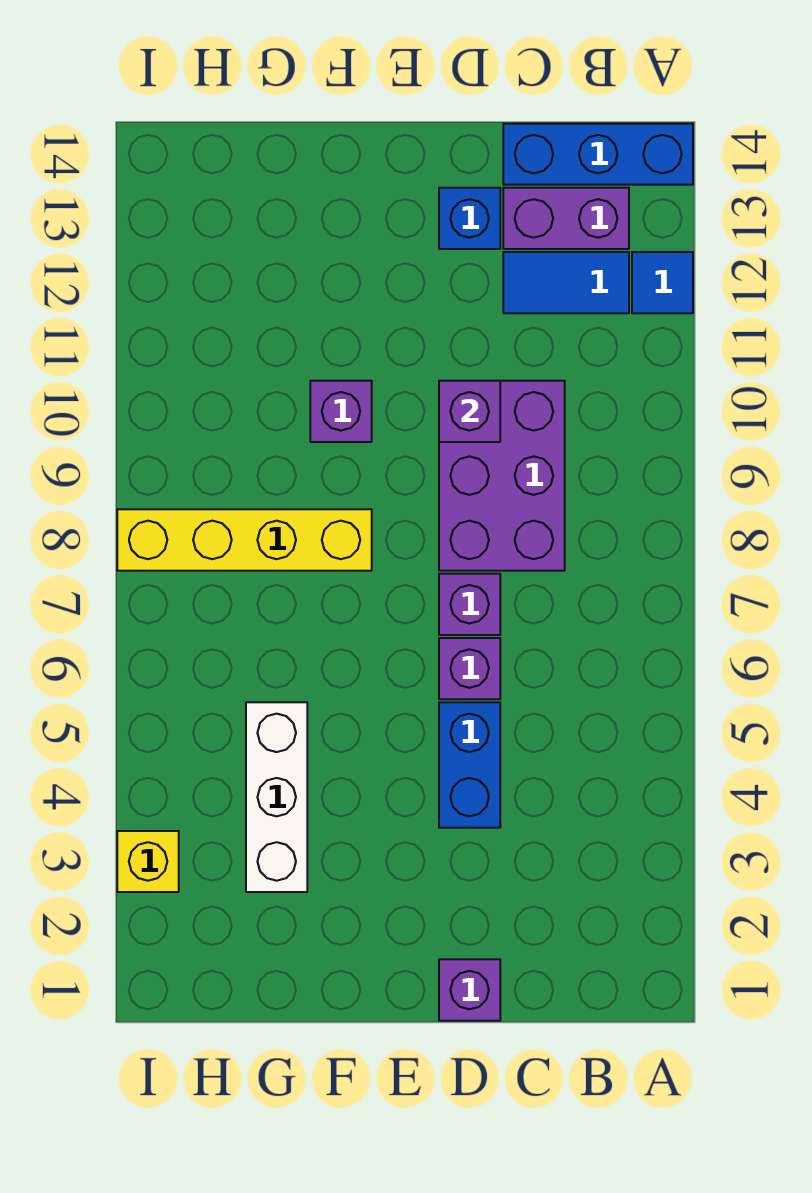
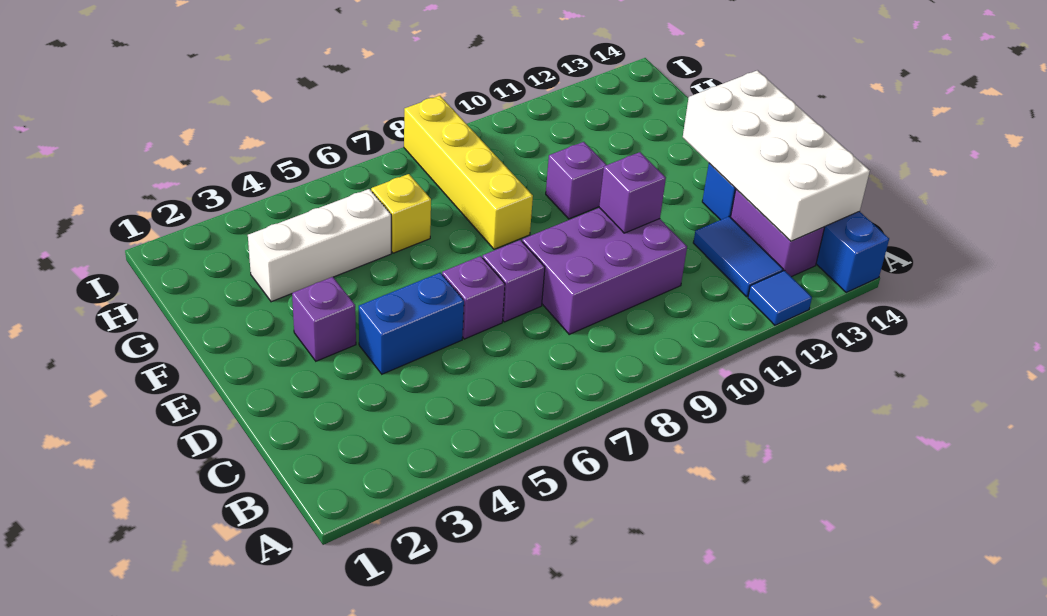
none -> white brick B13:E14 level 2
purple brick D1 level 1 -> purple brick E3 level 1
yellow brick I3 level 1 -> yellow brick G6 level 1

